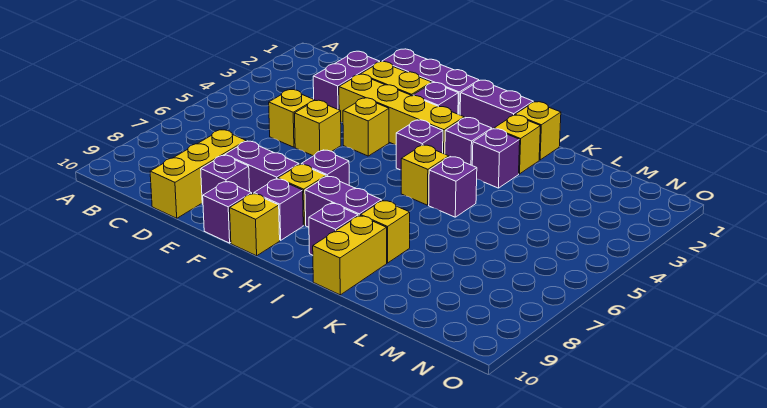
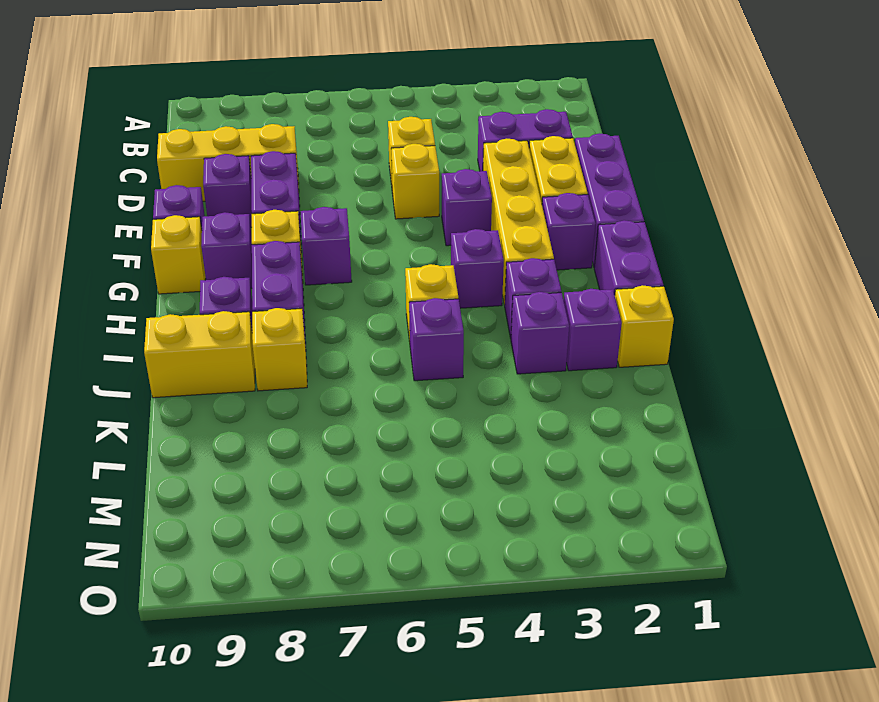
yellow brick F4 level 1 -> purple brick F4 level 1
yellow brick J2 level 1 -> purple brick J2 level 1

